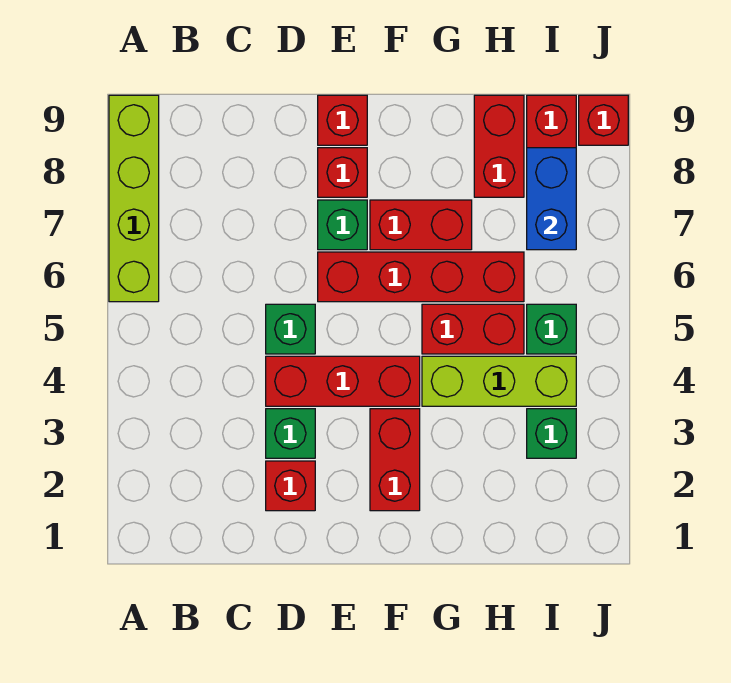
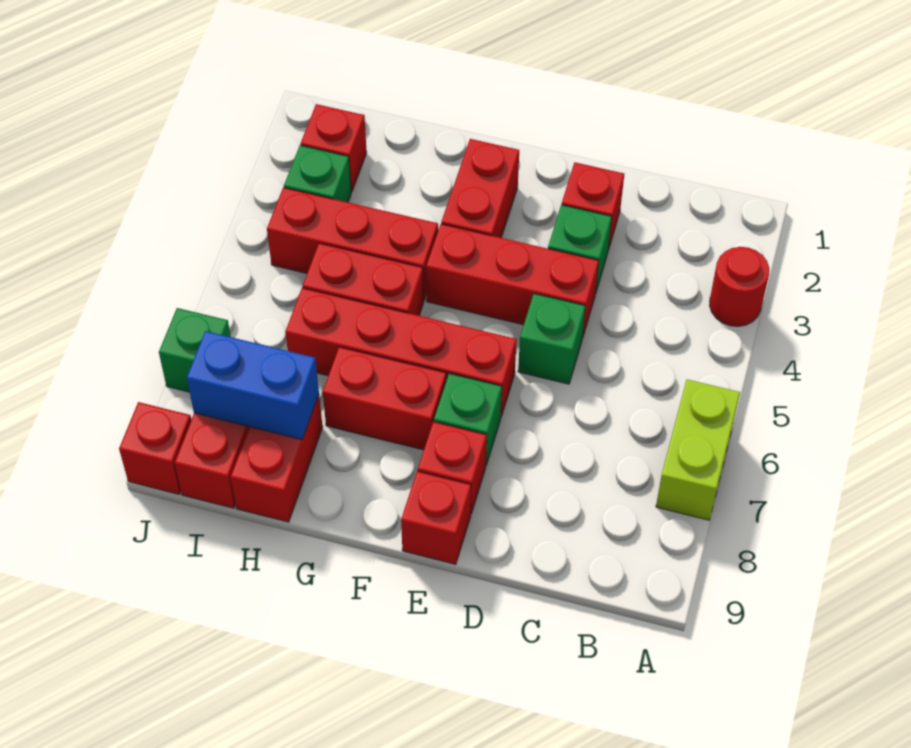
none -> red round brick A3 level 1
lime brick A6:A9 level 1 -> lime brick A6:A7 level 1
lime brick G4:I4 level 1 -> red brick G4:I4 level 1
none -> red brick I2 level 1
green brick I5 level 1 -> green brick J7 level 1
blue brick I7:I8 level 2 -> blue brick H8:I8 level 2

